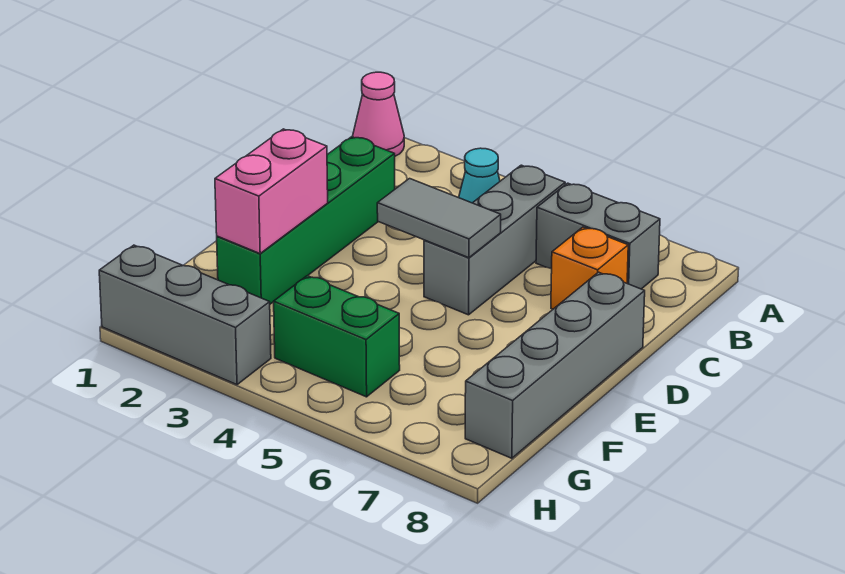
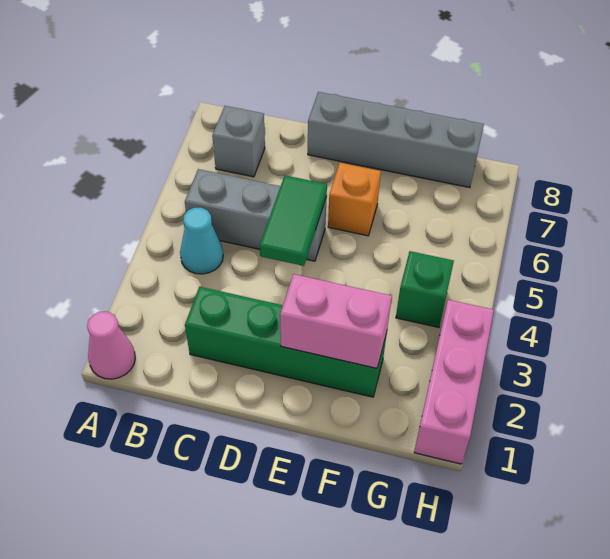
grey brick B6:B7 level 1 -> grey brick B7 level 1
orange brick C7 level 1 -> orange brick E6 level 1
grey tile D4:D5 level 2 -> green tile D4:D5 level 2
green brick G4:G5 level 1 -> green brick G4 level 1
grey brick H1:H3 level 1 -> pink brick H1:H3 level 1

